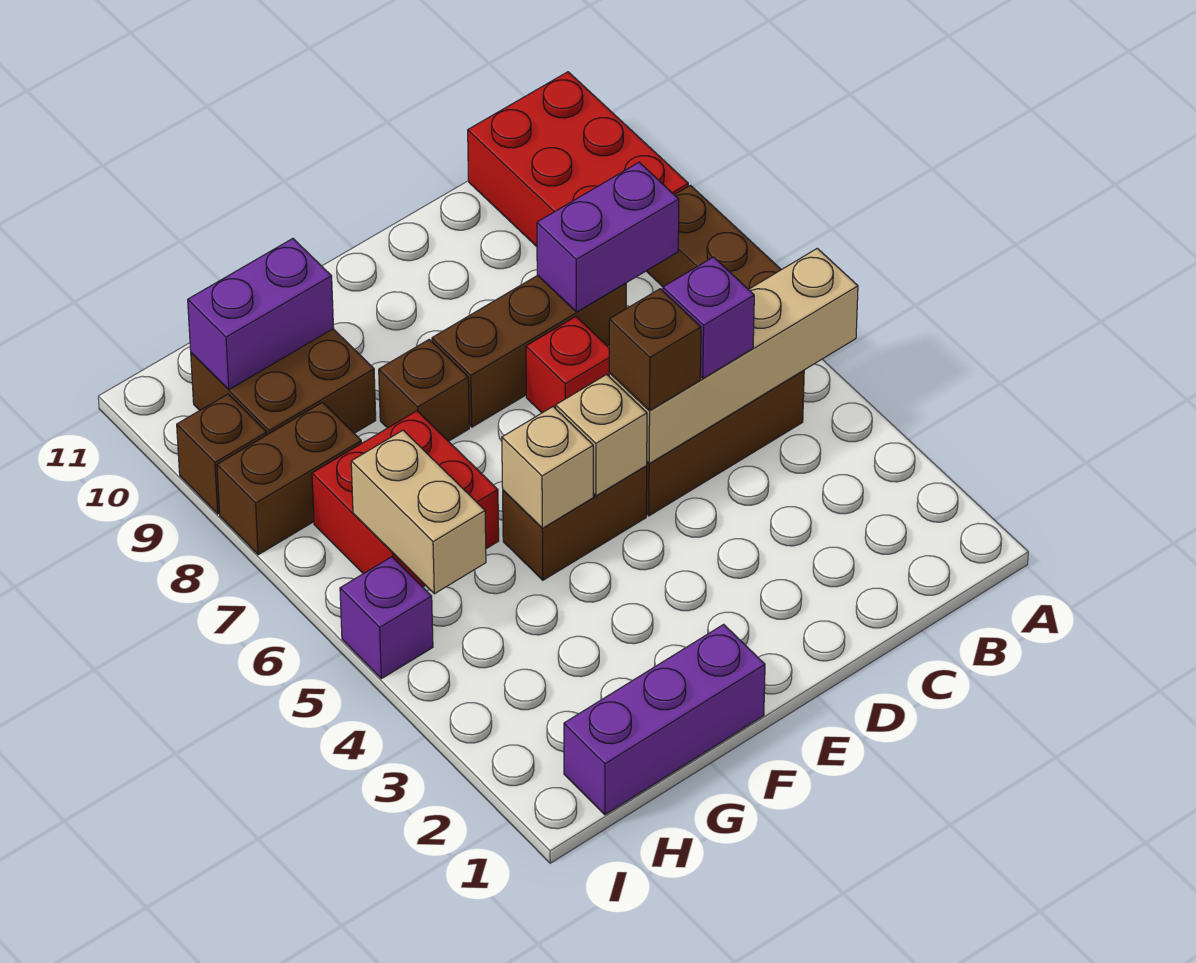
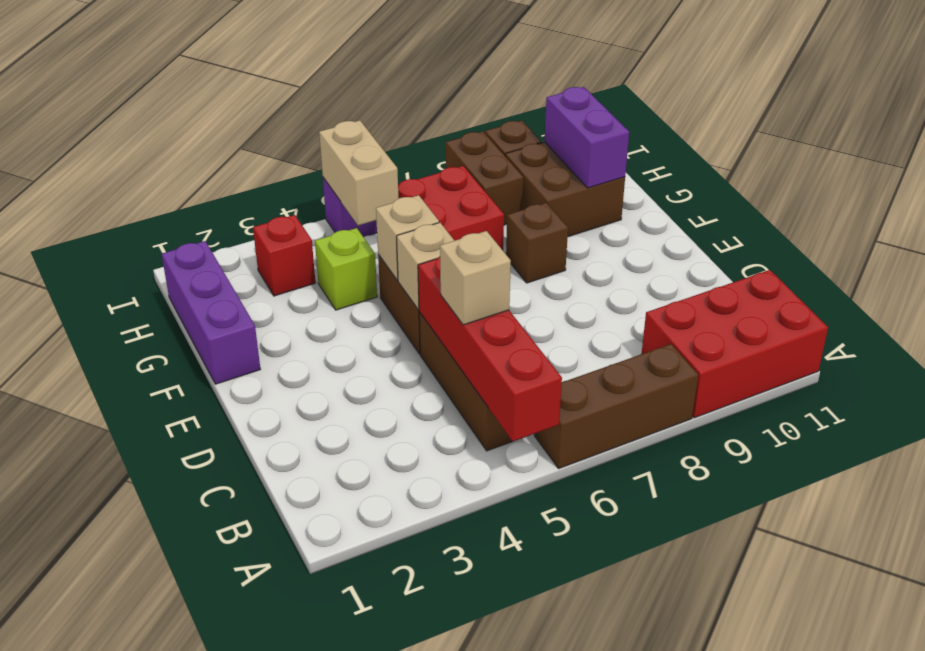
tan brick A5:D5 level 2 -> red brick A5:D5 level 2
purple brick B8:C8 level 2 -> none
purple brick C5 level 3 -> tan brick C5 level 3
brown brick C8:E8 level 1 -> none
brown brick D5 level 3 -> none
red brick D7 level 1 -> red brick H3 level 1
none -> lime brick G4 level 1
tan brick H5:H6 level 2 -> tan brick H5:I5 level 2

